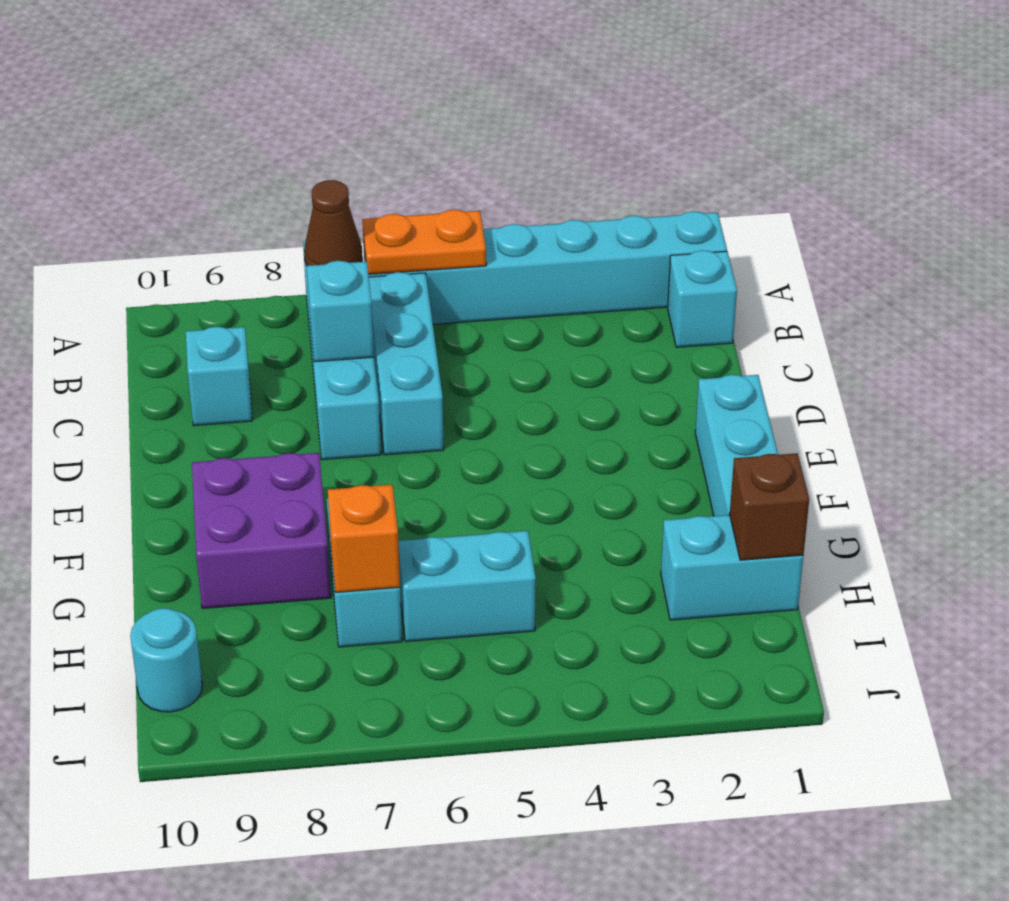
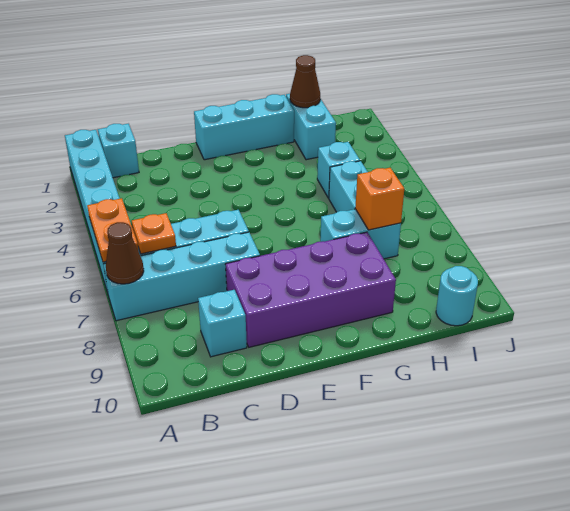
none -> orange plate B6 level 2
cyan brick C7 level 2 -> cyan brick H4 level 1
purple brick F8:G9 level 1 -> purple brick D8:G9 level 1
brown brick H1 level 2 -> brown cone H1 level 2

